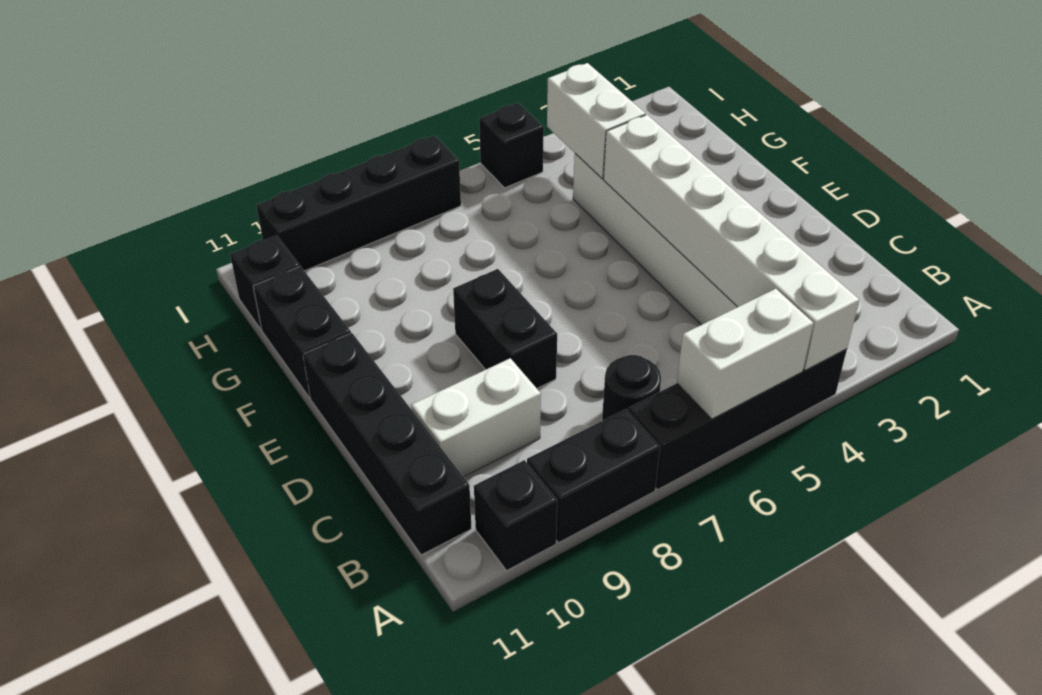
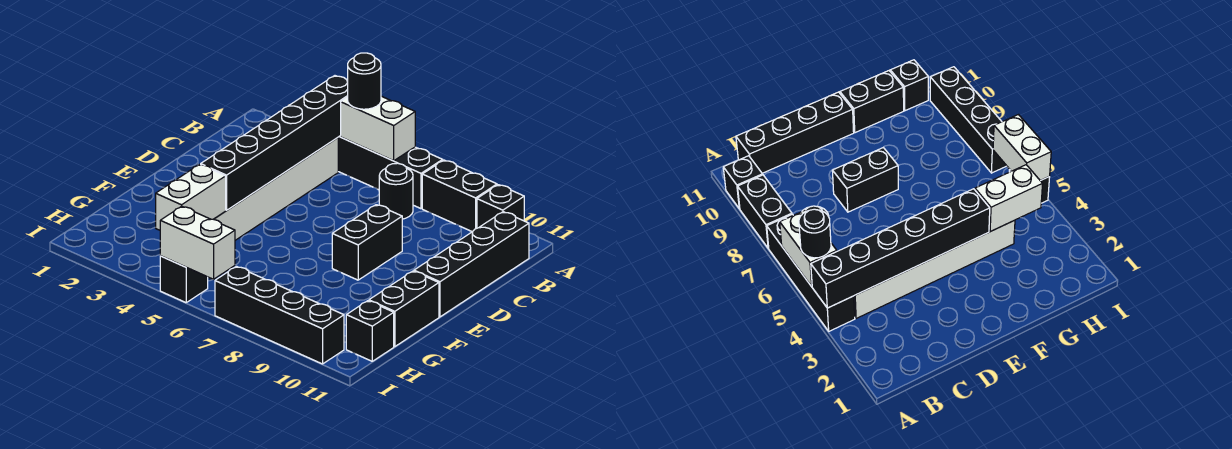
white brick A4:F4 level 2 -> black brick A4:F4 level 2
none -> black round brick A5 level 3
white brick C9:C10 level 1 -> white brick I5:I6 level 2

